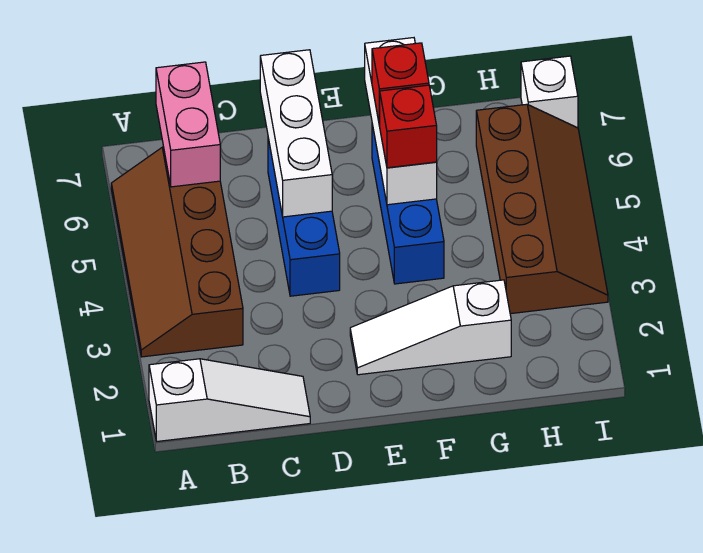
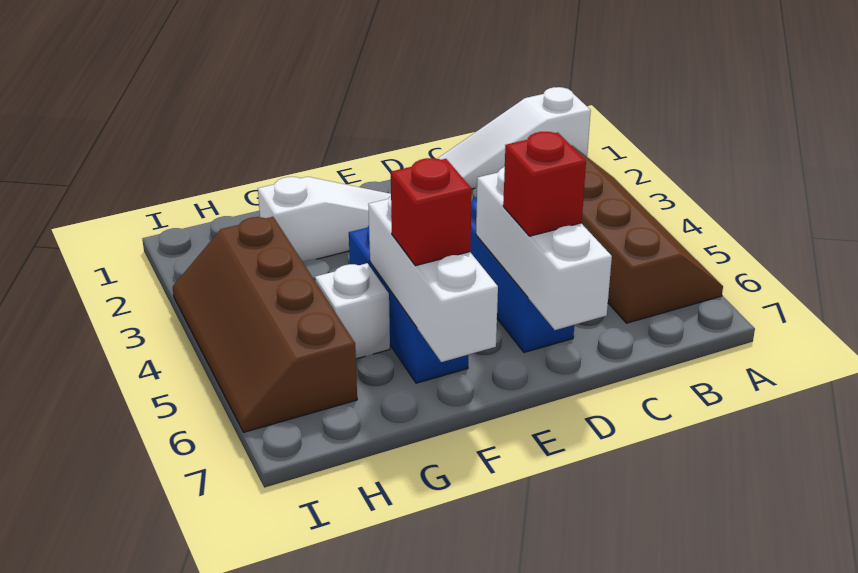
pink brick B6:B7 level 2 -> none
red brick F5 level 3 -> red brick D6 level 3
white brick I7 level 1 -> white brick G5 level 1

